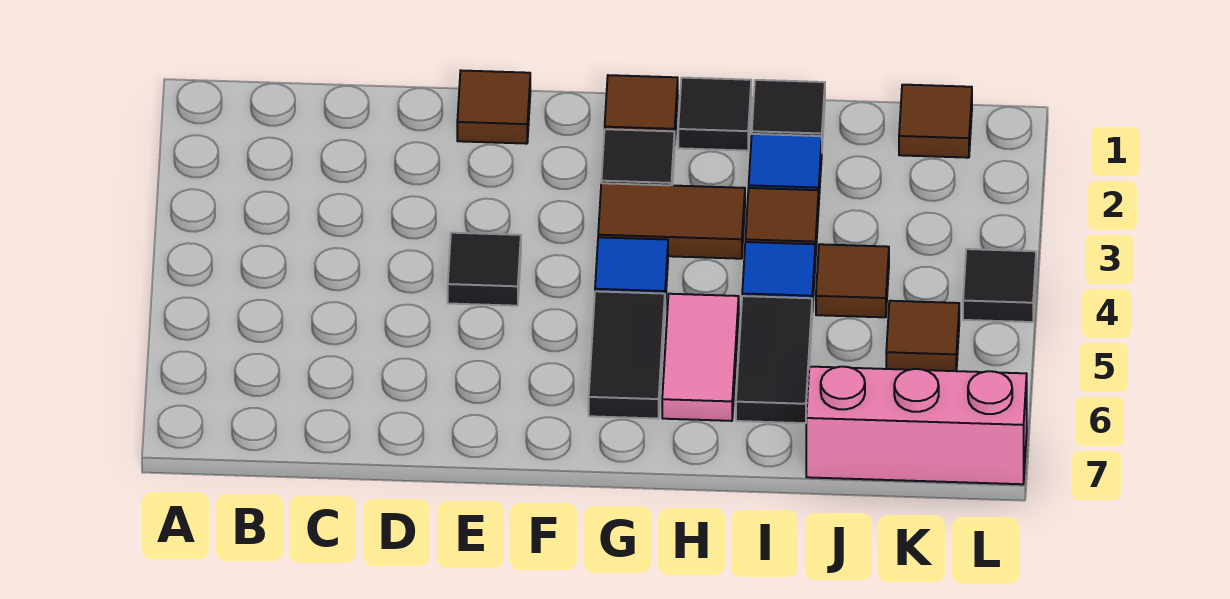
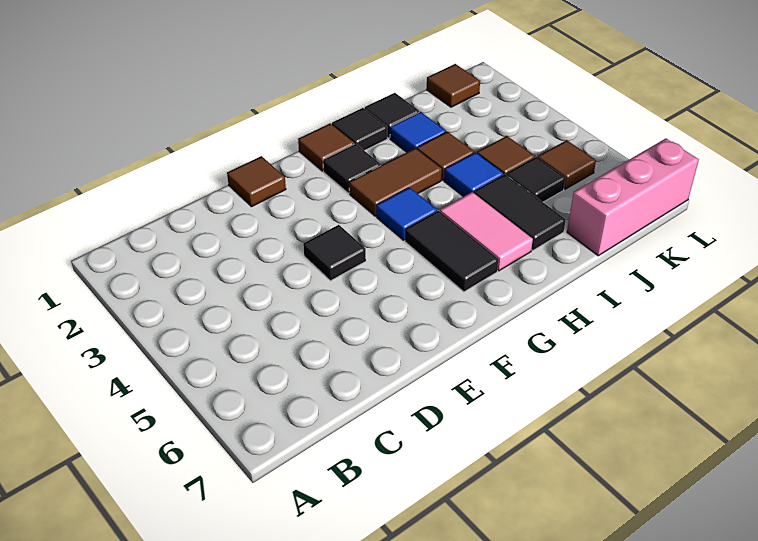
black tile L4 level 1 -> black tile J5 level 1

